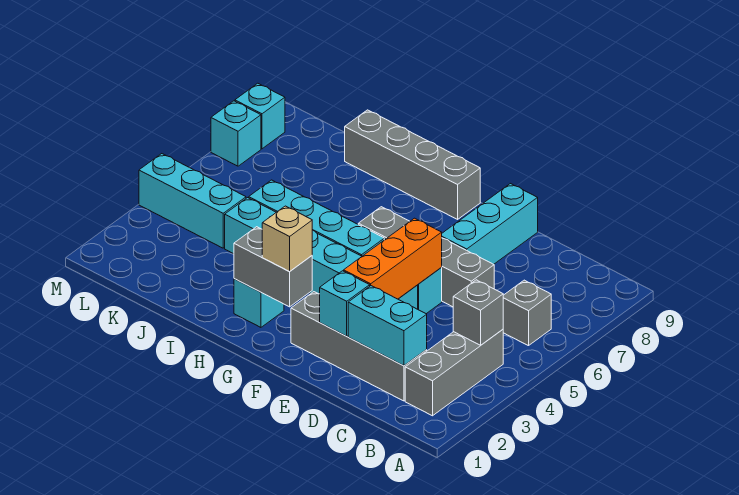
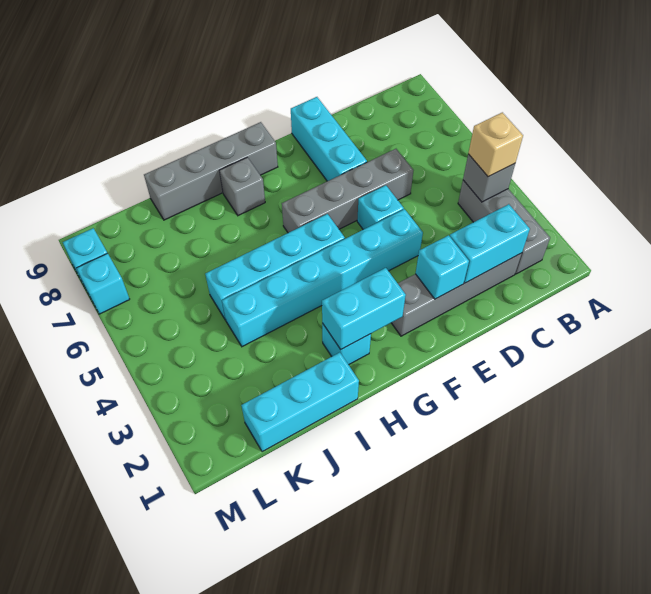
grey brick B6 level 1 -> grey brick H8 level 1
orange brick E3:E5 level 2 -> none
grey brick G2:H2 level 2 -> cyan brick G2:H2 level 2
tan brick G2 level 3 -> tan brick B4 level 3
cyan brick K4:M4 level 1 -> cyan brick I1:K1 level 1

